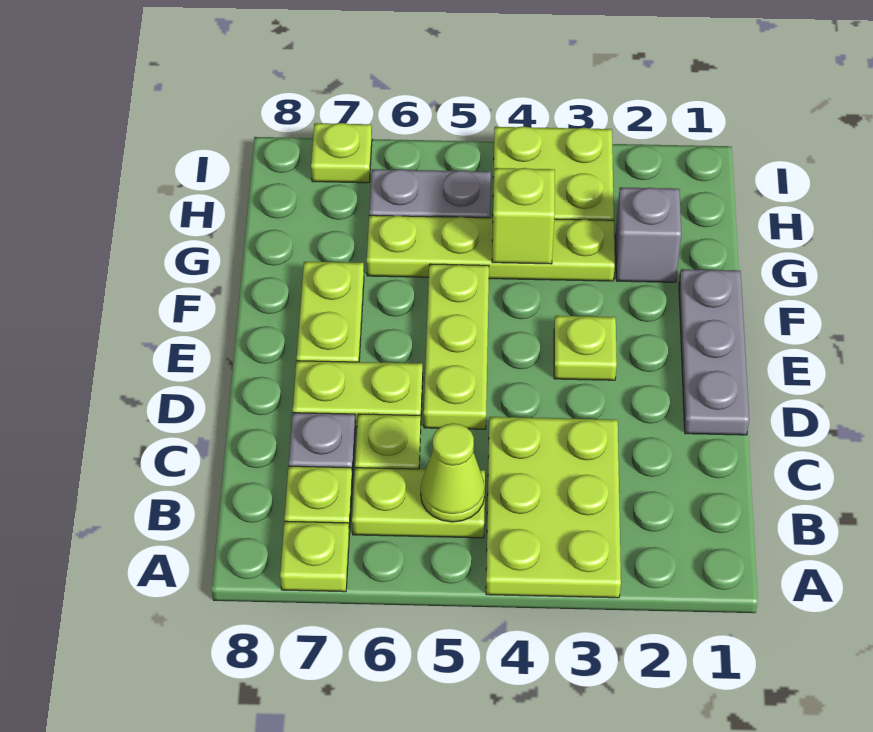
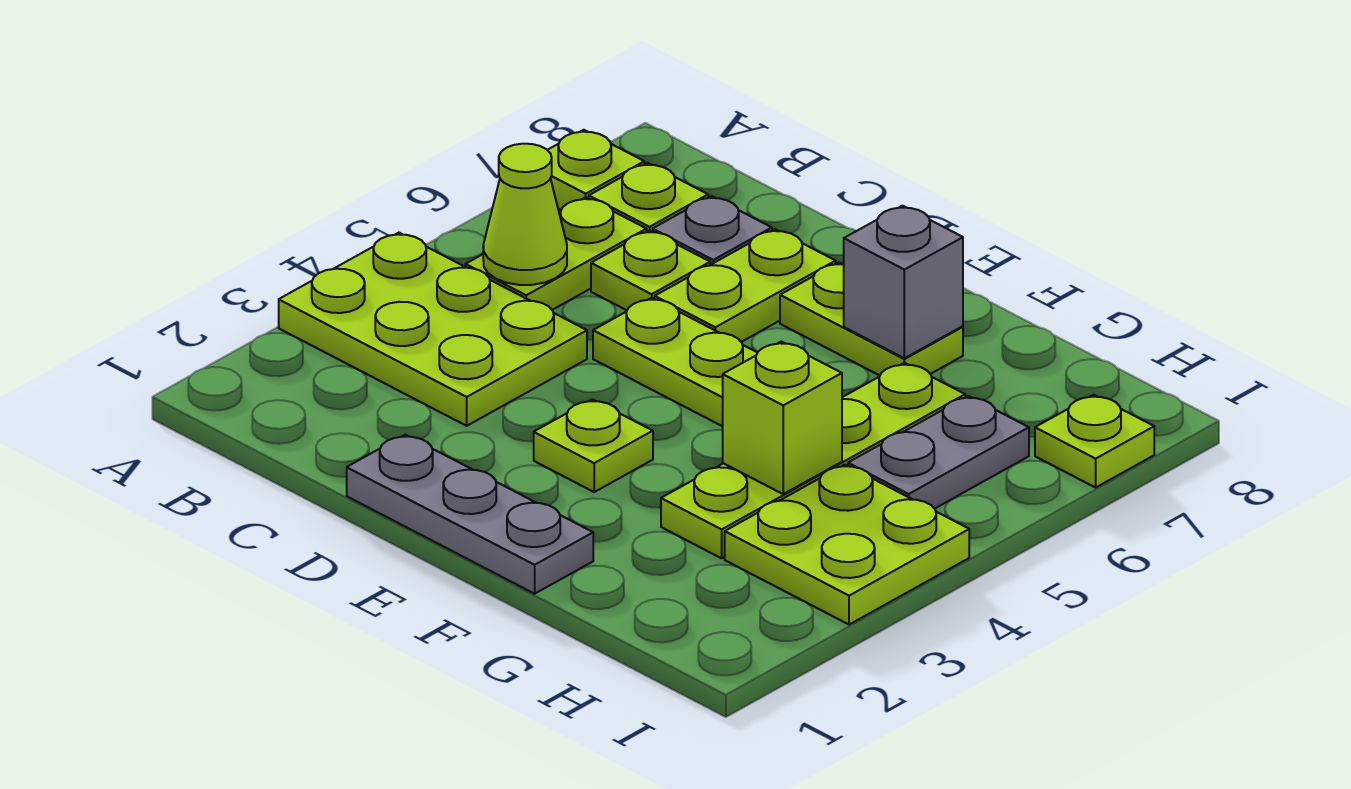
grey brick G2 level 1 -> grey brick F7 level 2

